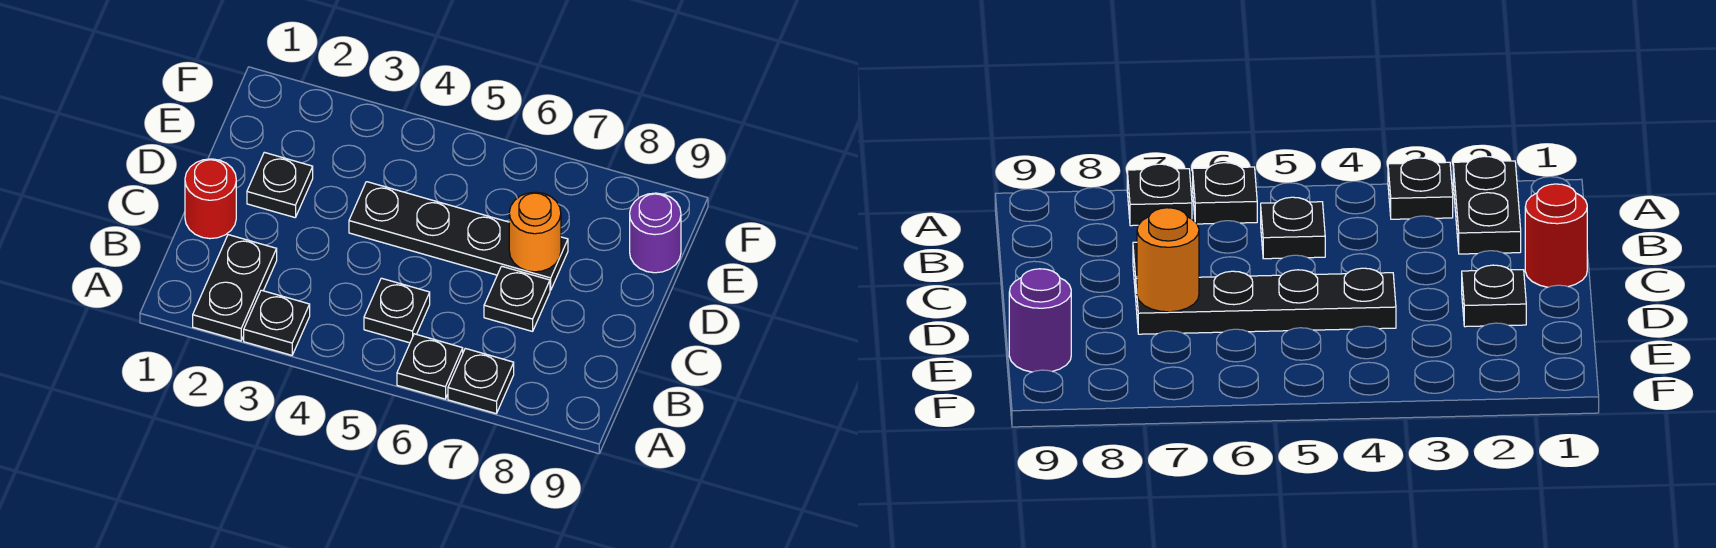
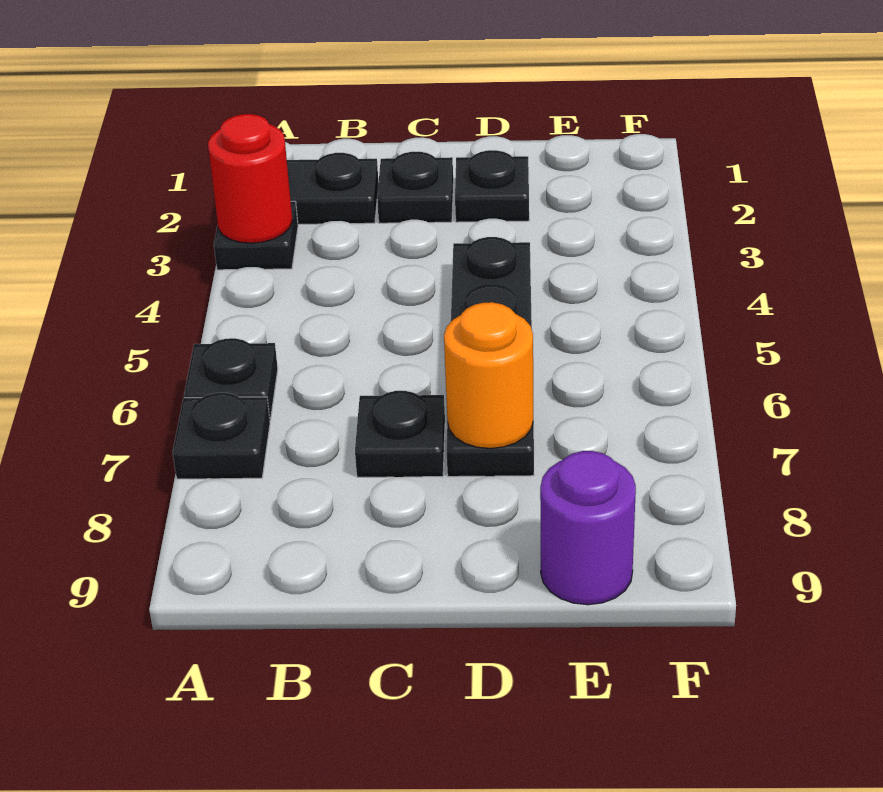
black plate B5 level 1 -> black plate C2 level 1
red round brick C1 level 1 -> red round brick A3 level 2

